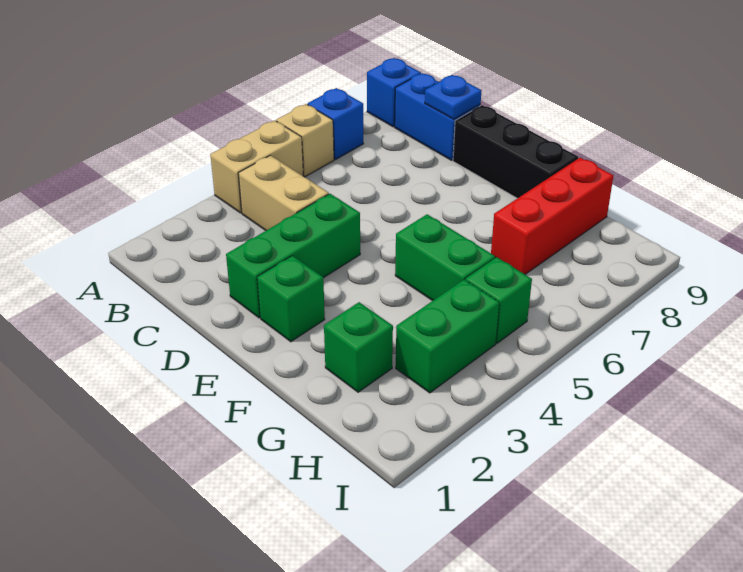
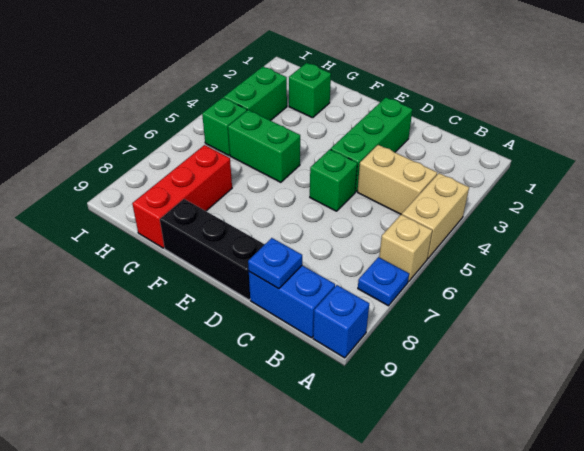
blue brick A7 level 1 -> blue plate A7 level 1
green brick E2 level 1 -> green brick D5 level 1

